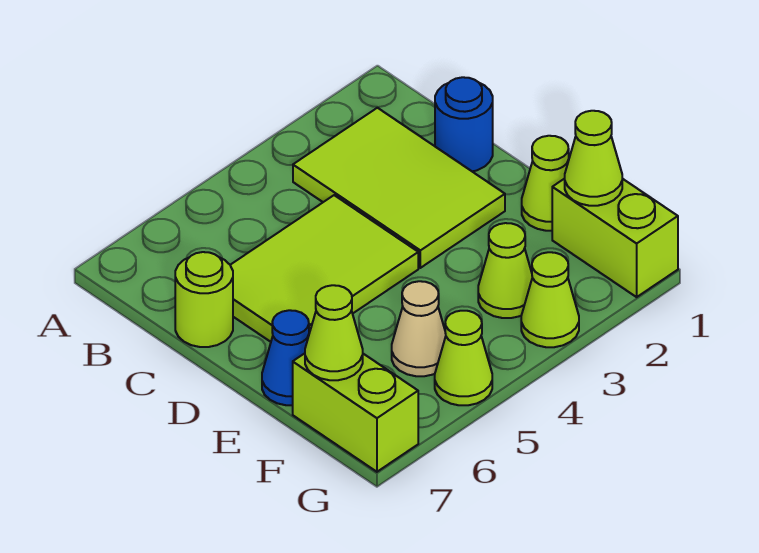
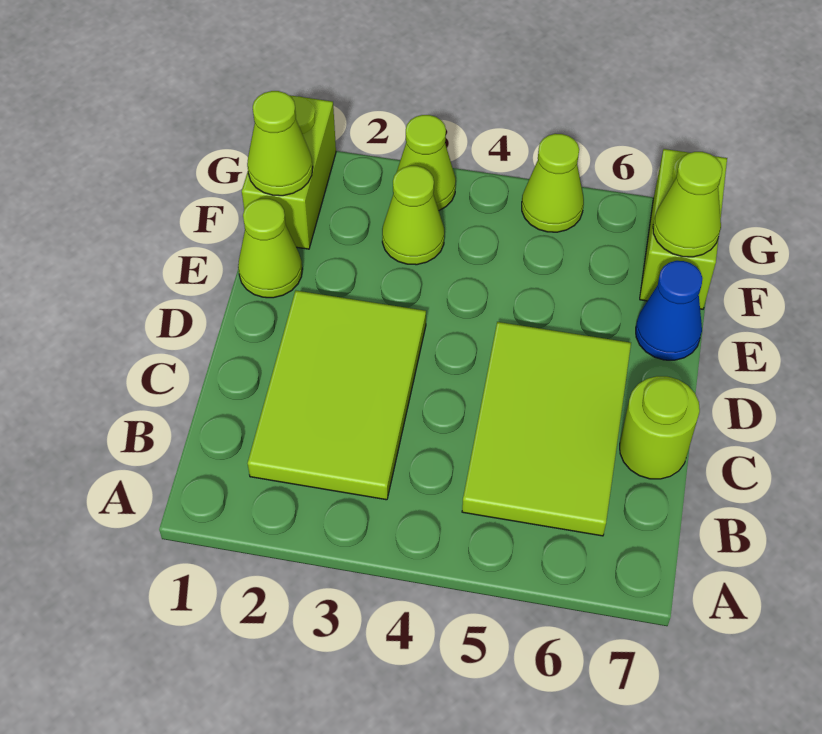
blue round brick C1 level 1 -> none
lime tile C4:D6 level 1 -> lime tile B5:D6 level 1
tan cone F5 level 1 -> none

